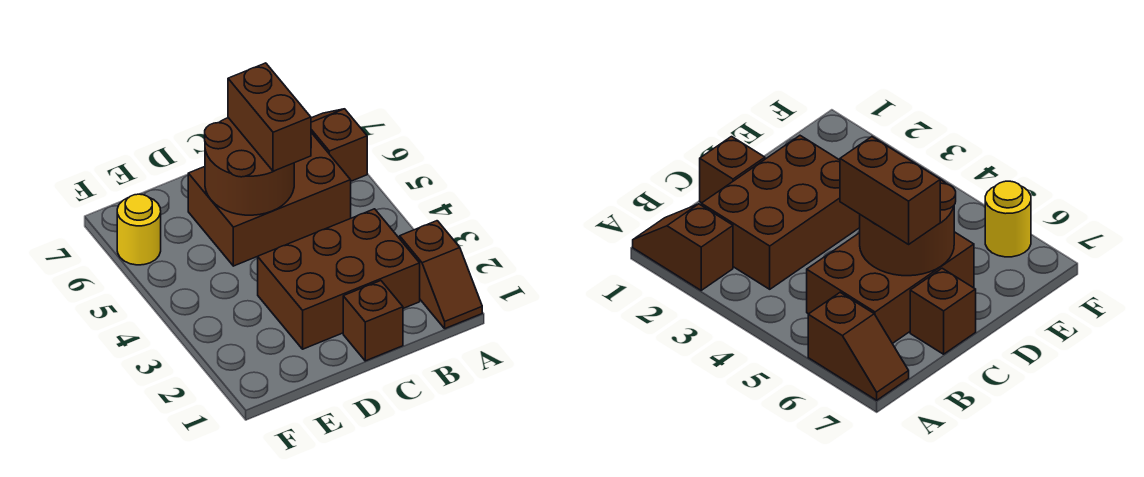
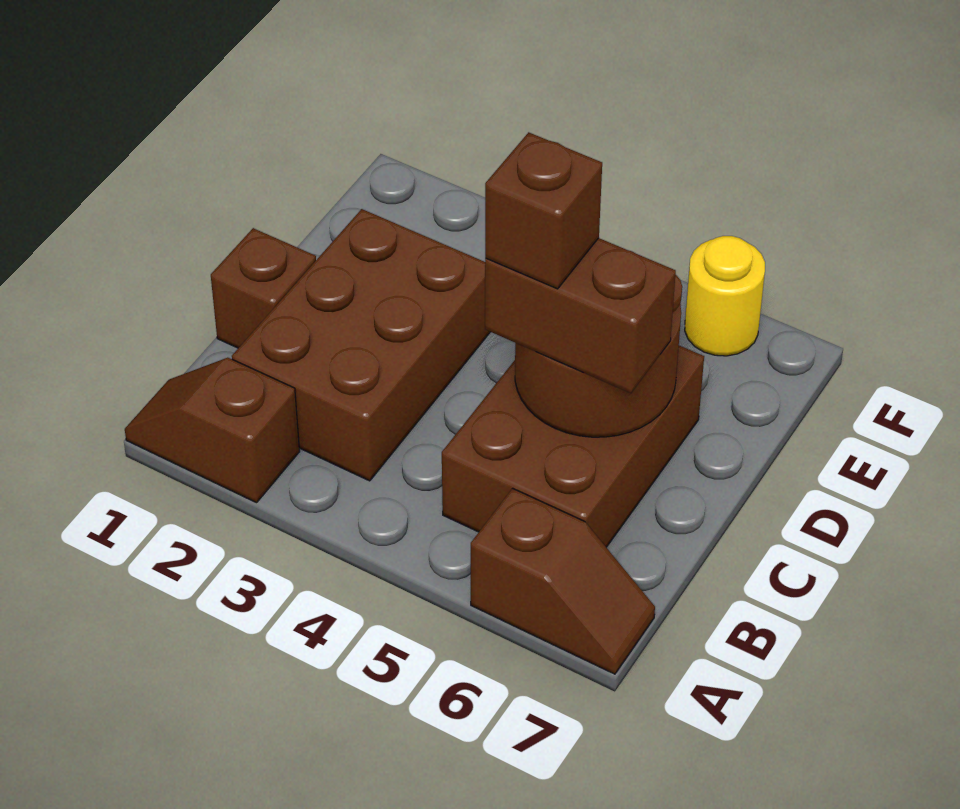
brown brick C7 level 1 -> brown brick C5 level 4

